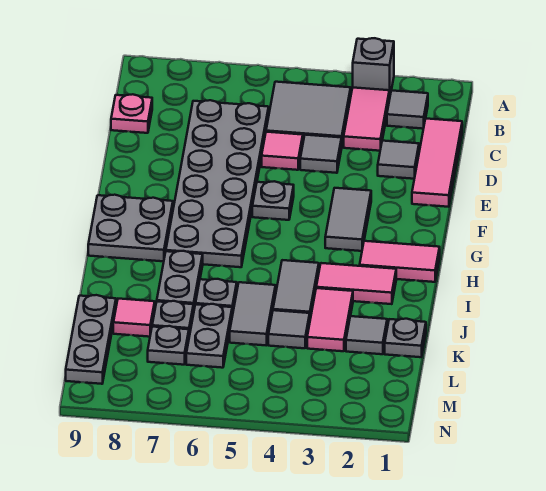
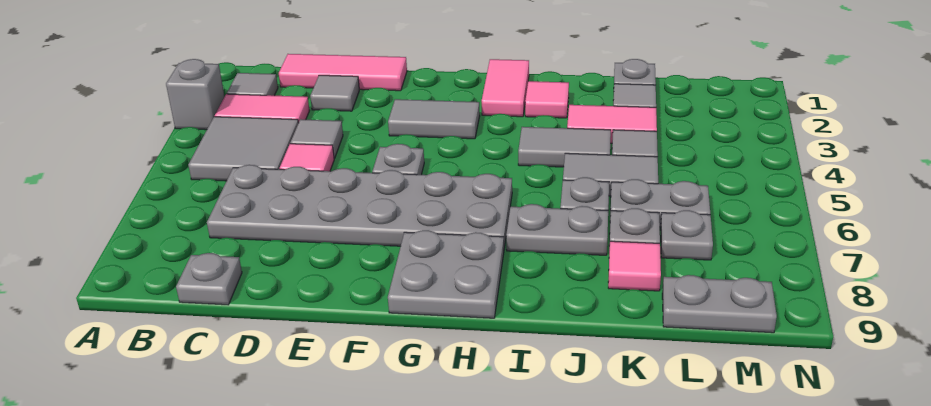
pink plate C9 level 1 -> grey plate C9 level 1
pink tile I2:I3 level 1 -> pink tile I2 level 1
grey plate K9:M9 level 1 -> grey plate L9:M9 level 1

